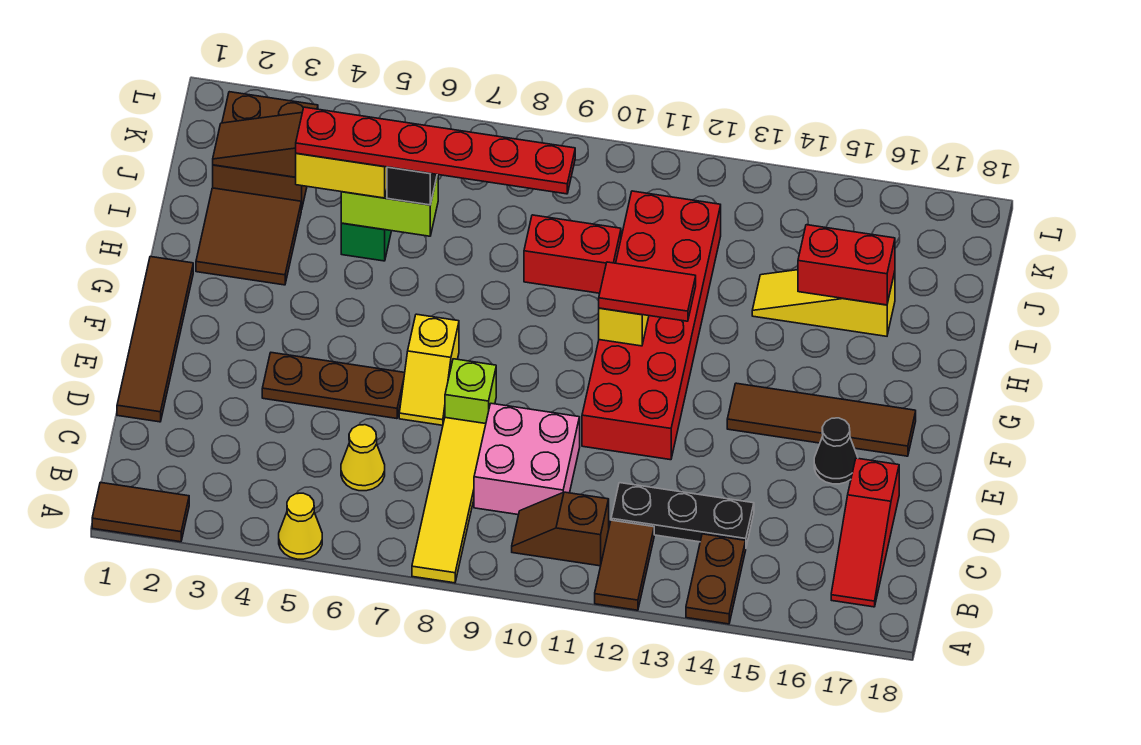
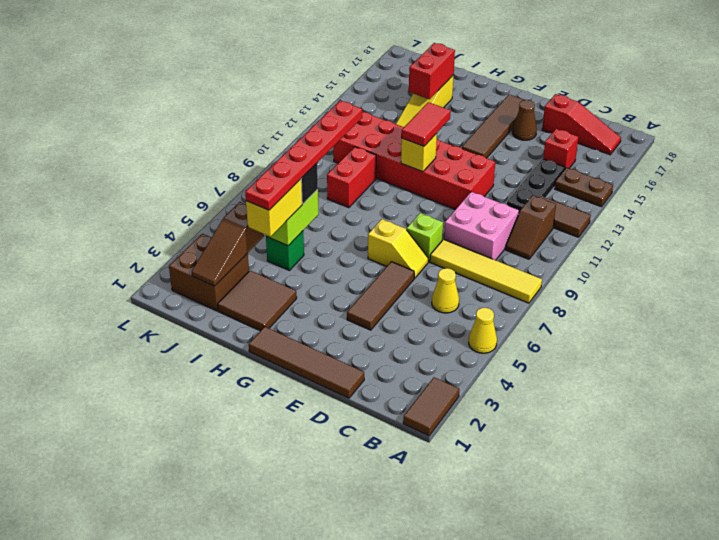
none -> red brick C15 level 1
brown plate E4:E6 level 1 -> brown tile E4:E6 level 1
black cone E16 level 1 -> brown cone E16 level 1

